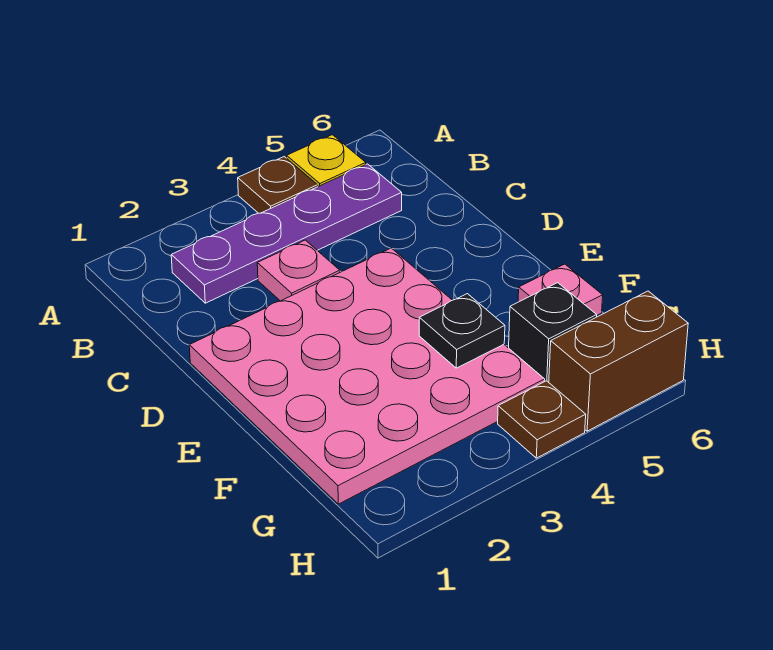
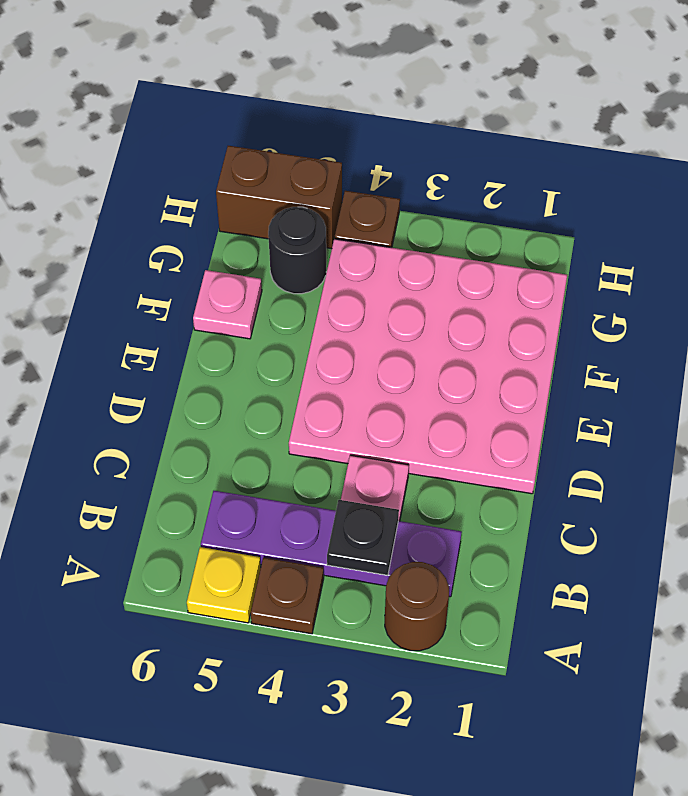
none -> brown round brick A2 level 1
black plate F4 level 2 -> black plate B3 level 2
black brick G5 level 1 -> black round brick G5 level 1

